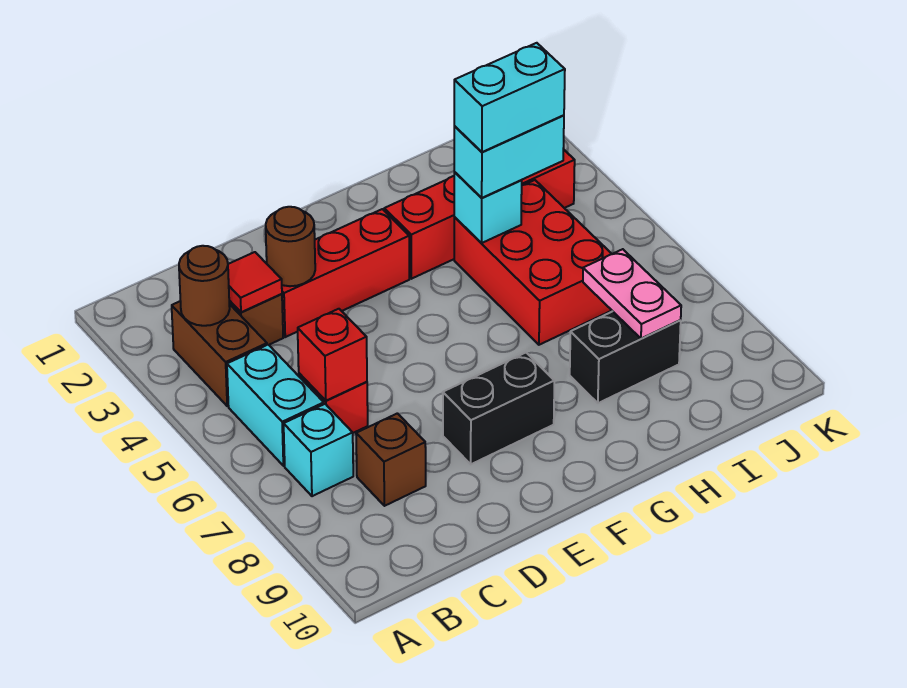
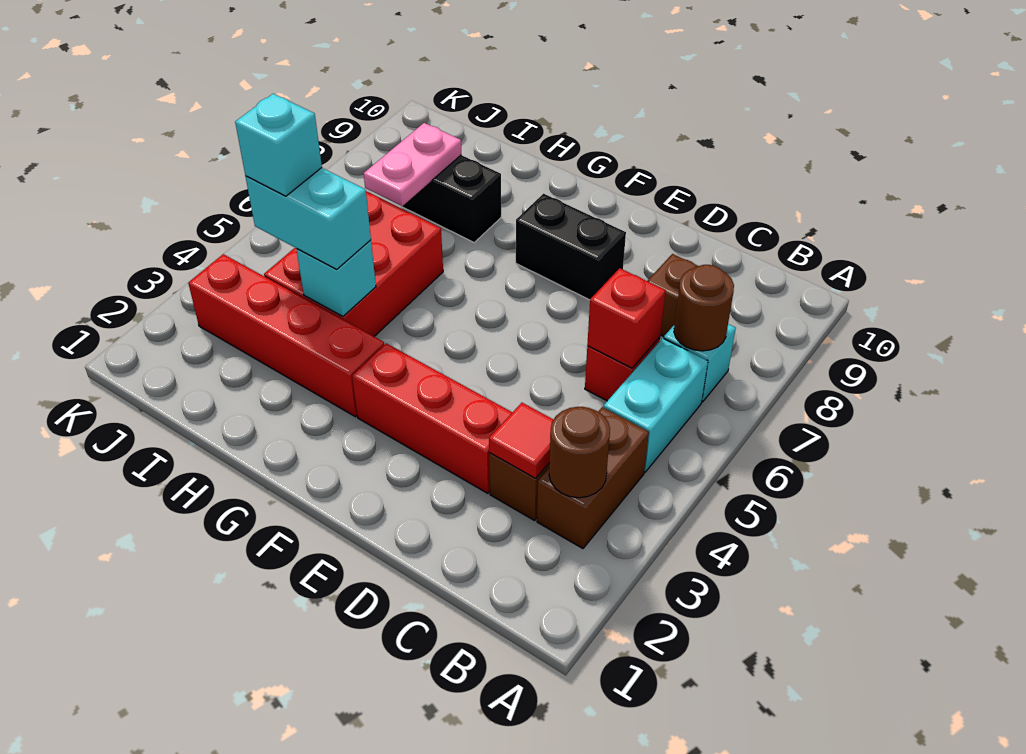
brown round brick D3 level 2 -> brown round brick B7 level 2
cyan brick H4:I4 level 4 -> cyan brick I4 level 4

